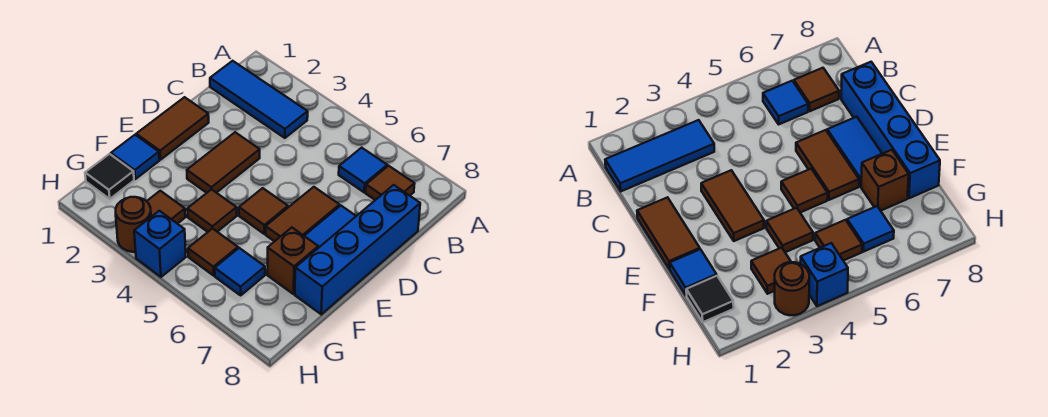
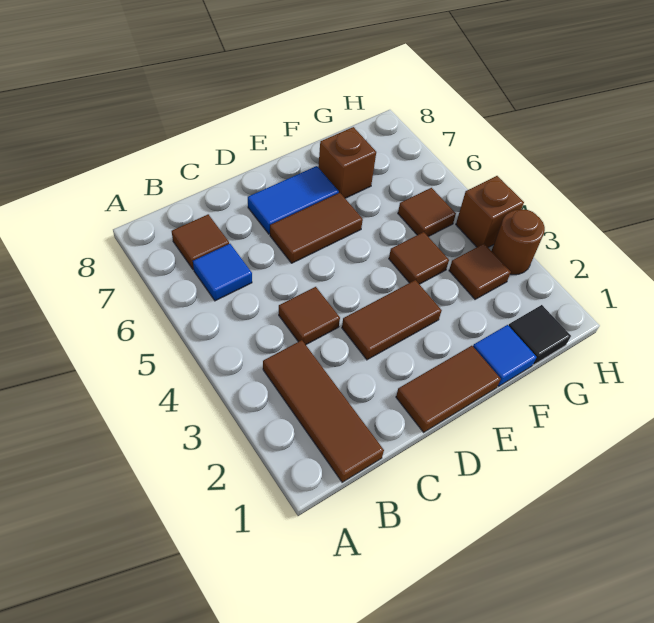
blue tile B1:B3 level 1 -> brown tile B1:B3 level 1
blue brick C8:F8 level 1 -> none
brown tile E5 level 1 -> brown tile C4 level 1
blue tile G6 level 1 -> none
blue brick H4 level 1 -> brown brick H4 level 1

